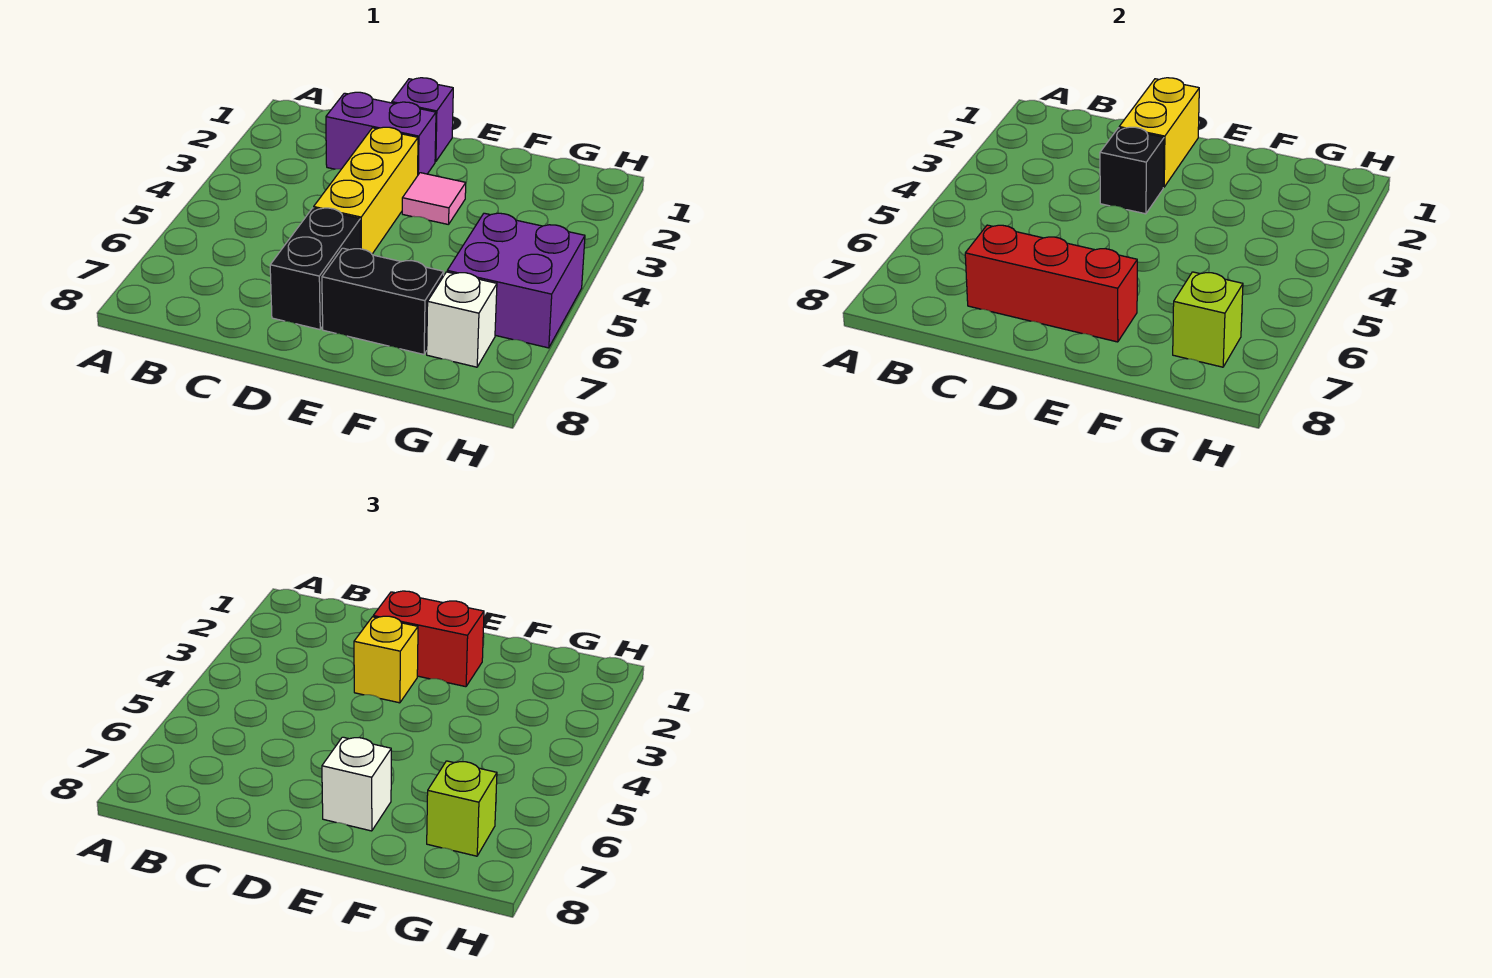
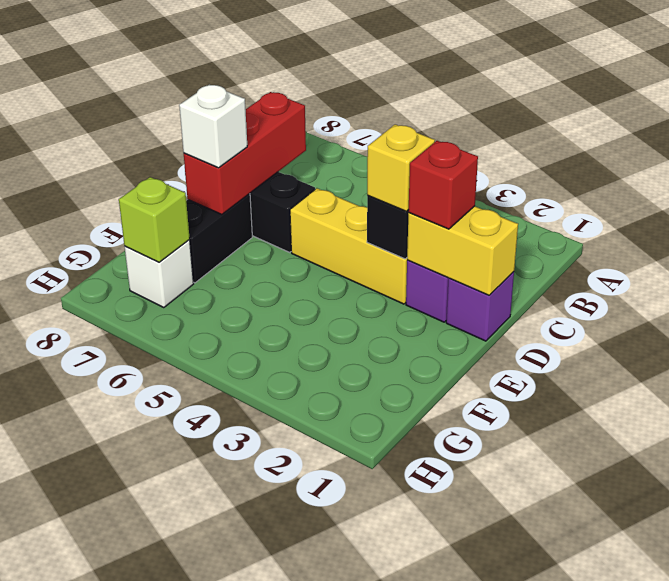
red brick D2:E2 level 3 -> red brick D2 level 3
pink tile E3 level 1 -> none
purple brick G5:H6 level 1 -> none
lime brick G7 level 3 -> none

